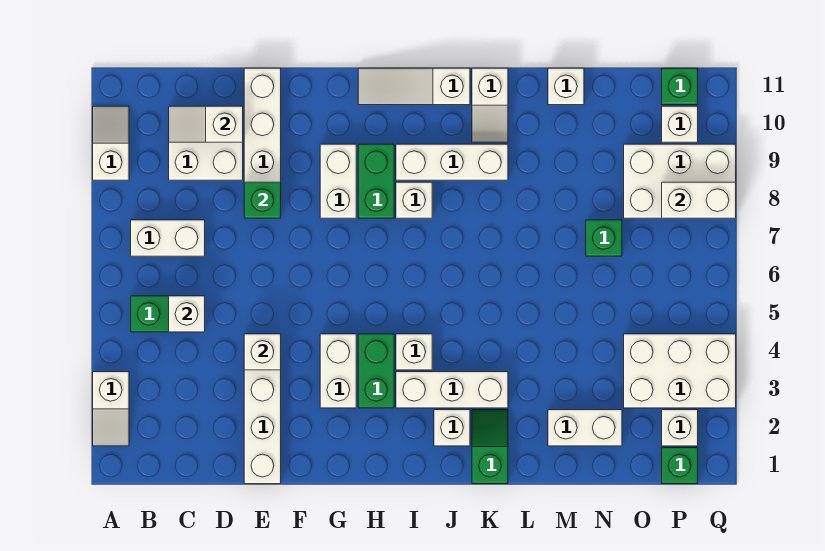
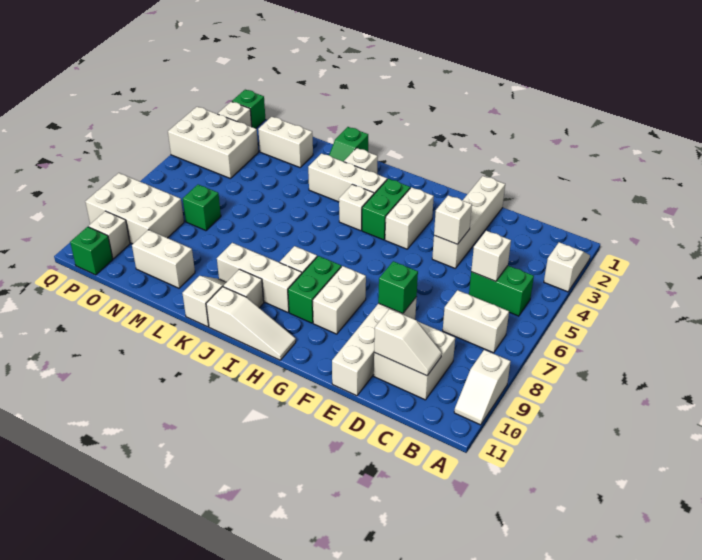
white brick M11 level 1 -> white brick J10 level 1
white brick P8:Q8 level 2 -> white brick M10:N10 level 1

